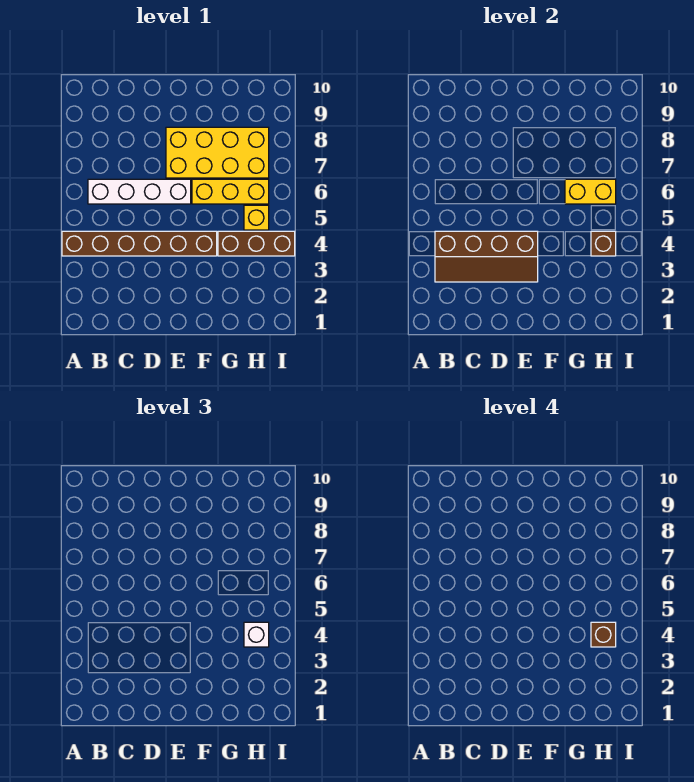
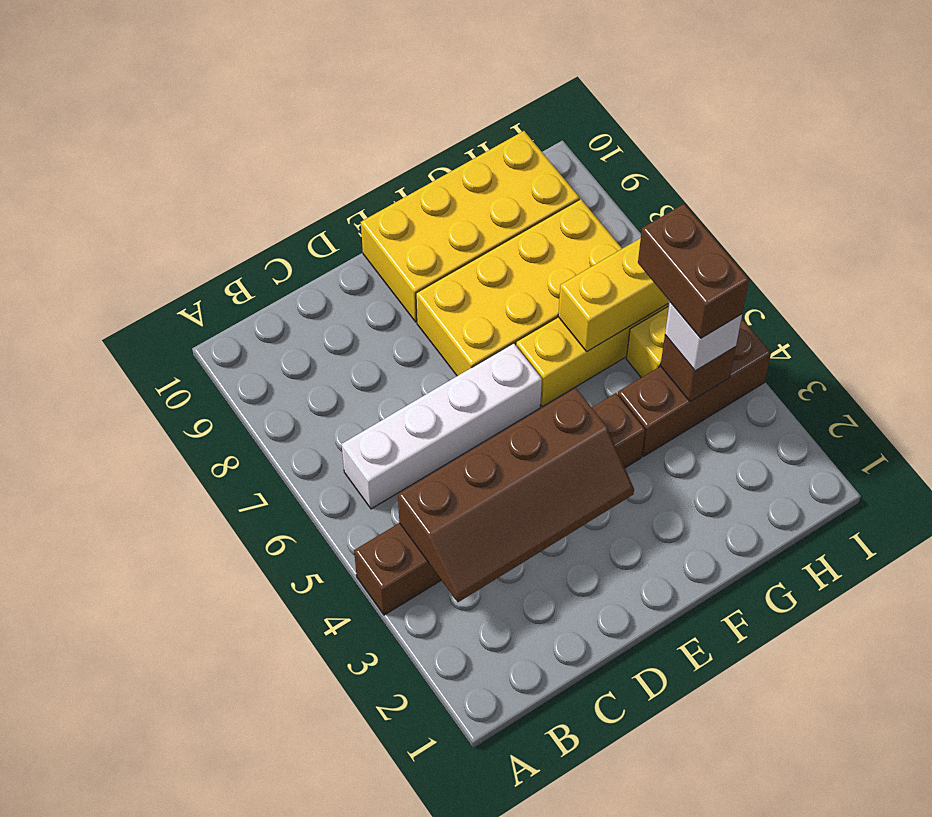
none -> yellow brick E9:H10 level 1
brown brick H4 level 4 -> brown brick H4:H5 level 4

